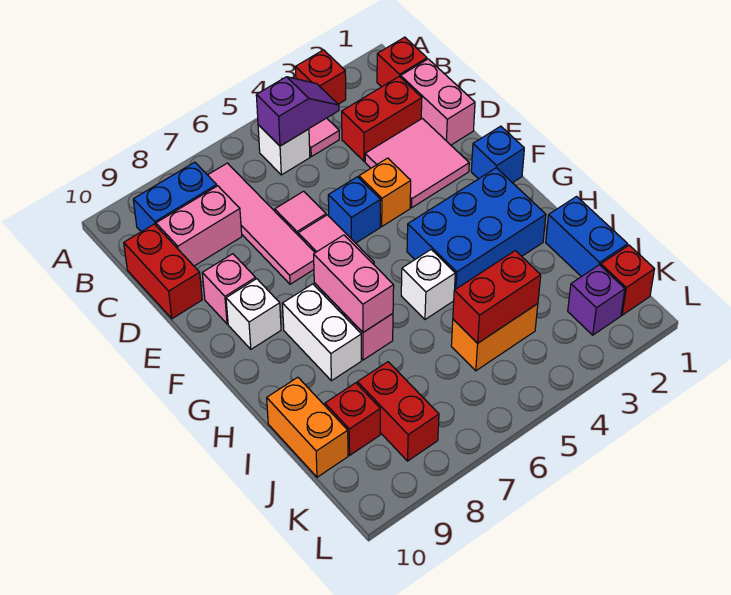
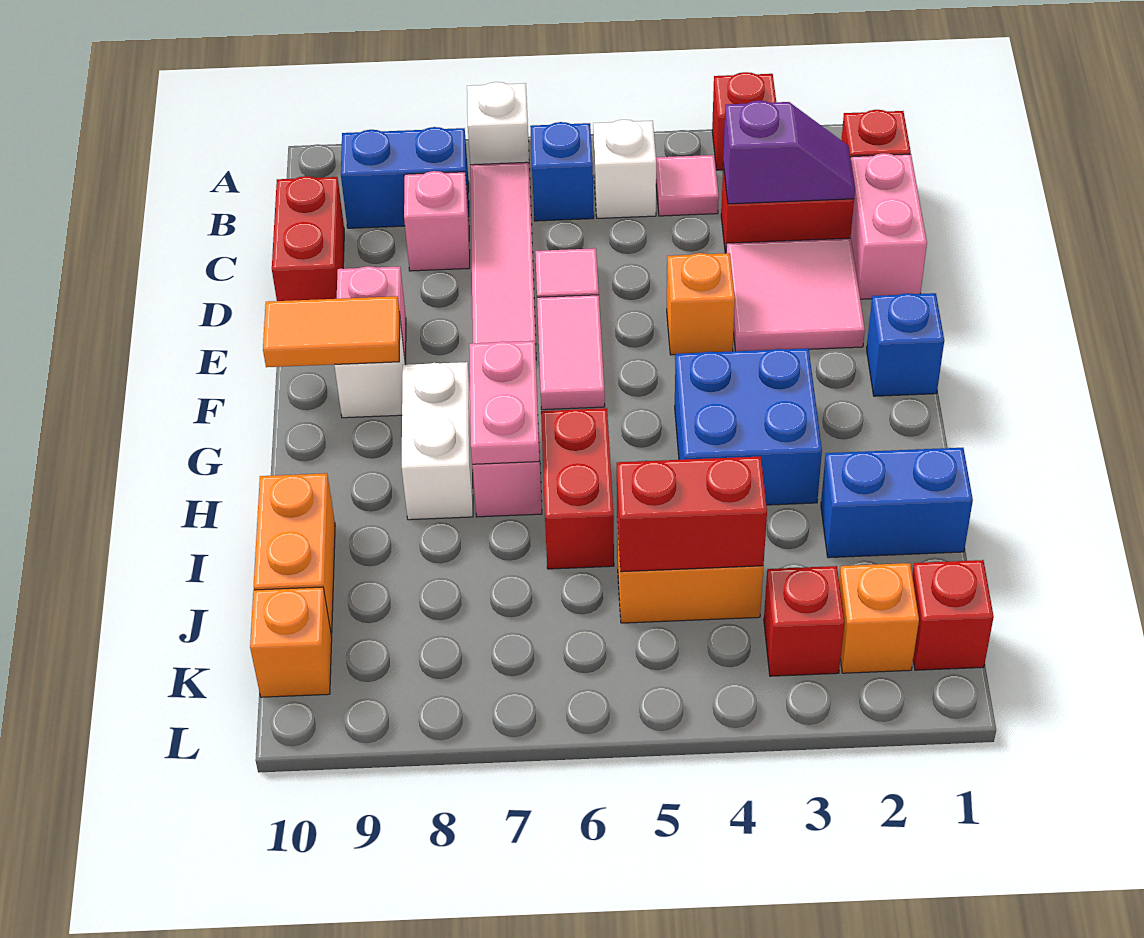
purple slope B4:B5 level 2 top 5 -> purple slope C2:C3 level 2 top 3
pink brick C8:C9 level 1 -> pink brick C8 level 1
blue brick E5 level 1 -> blue brick B6 level 1
none -> orange tile F9:F10 level 2
blue brick G2:H4 level 1 -> blue brick G3:H4 level 1
pink brick G7:H7 level 2 -> pink plate G7:H7 level 2
white brick H5 level 1 -> white brick A7 level 1
blue brick I1:J1 level 1 -> blue brick I1:I2 level 1
red brick J8:K8 level 1 -> red brick H6:I6 level 1
red brick J9 level 1 -> red brick K3 level 1
purple brick K2 level 1 -> orange brick K2 level 1
none -> orange brick K10 level 1

